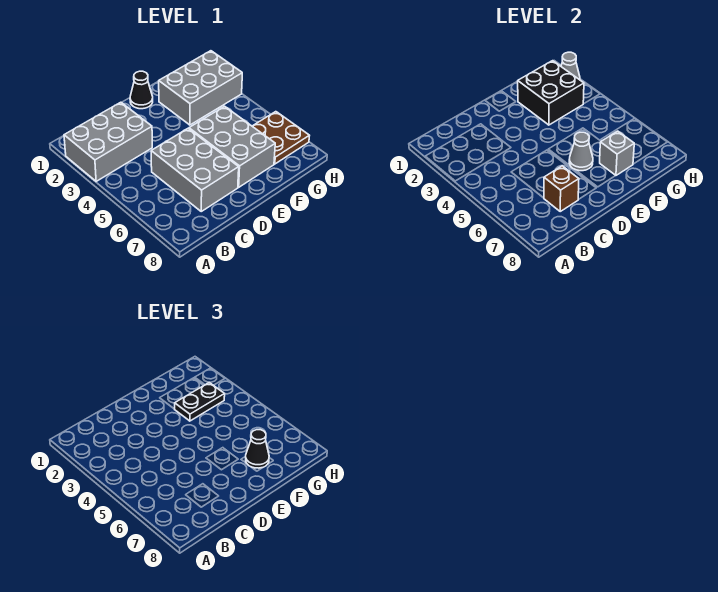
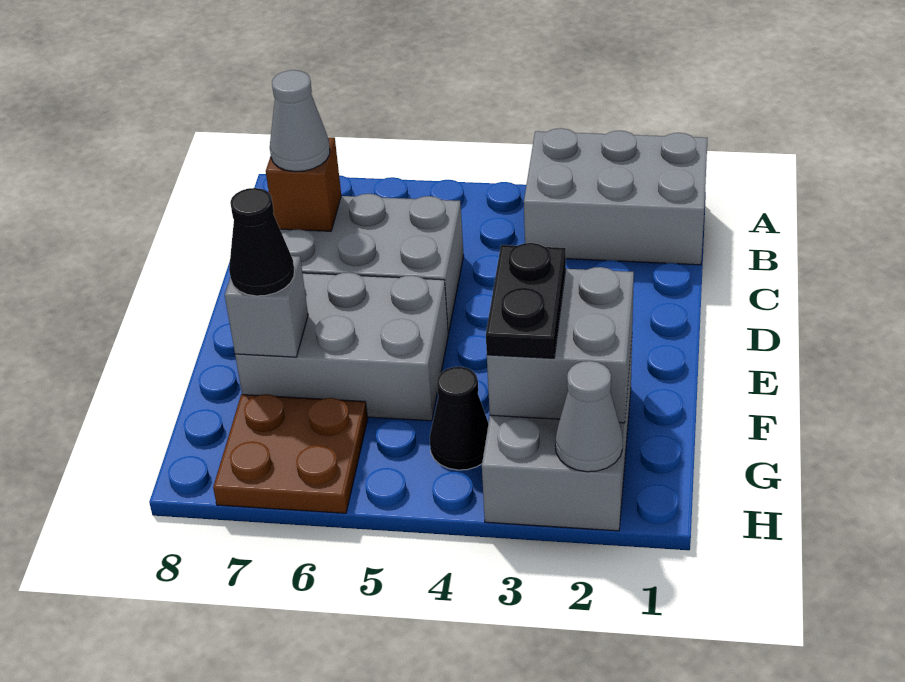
grey brick A2:C3 level 1 -> grey brick A1:B3 level 1
black cone E1 level 1 -> black cone G4 level 1
grey cone E6 level 2 -> grey cone C7 level 3
black brick F2:G3 level 2 -> grey brick F2:G3 level 2

